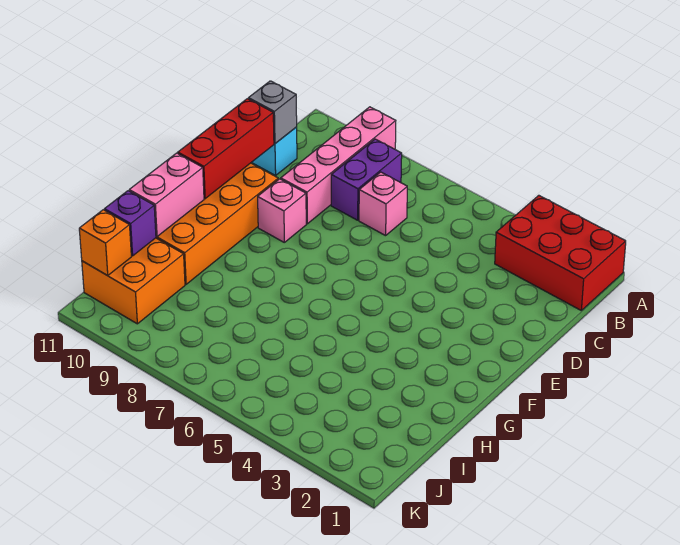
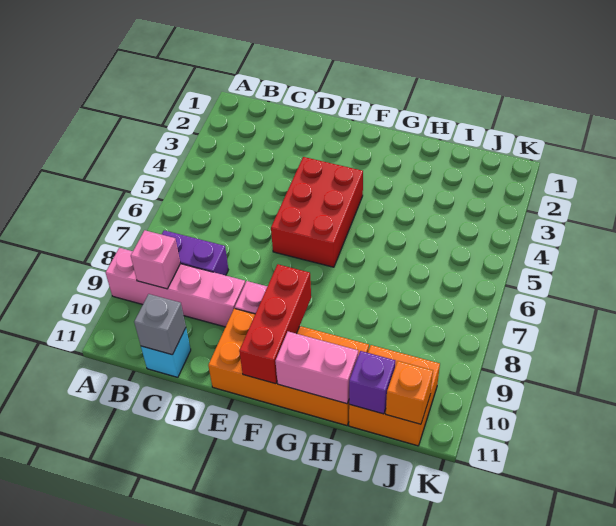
red brick A1:B3 level 1 -> red brick E4:F6 level 1
pink brick C7 level 1 -> pink brick B9 level 2
red brick D11:F11 level 2 -> red brick F9:F11 level 2

